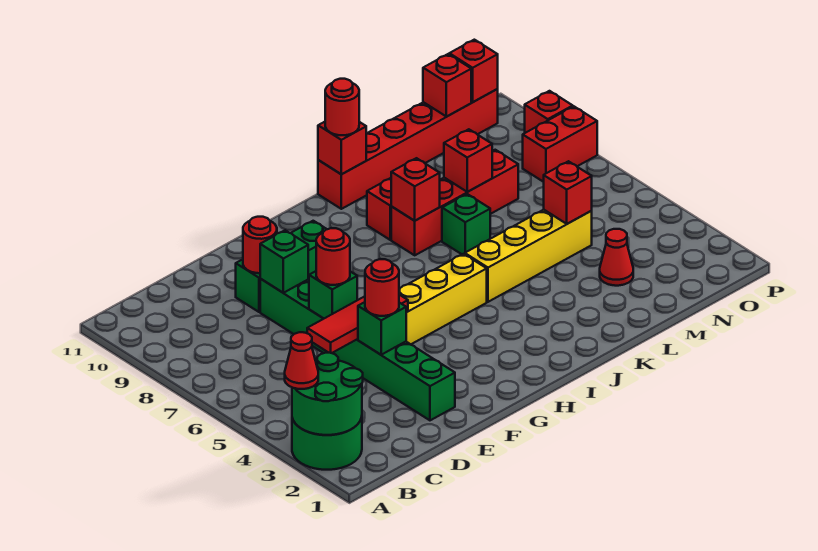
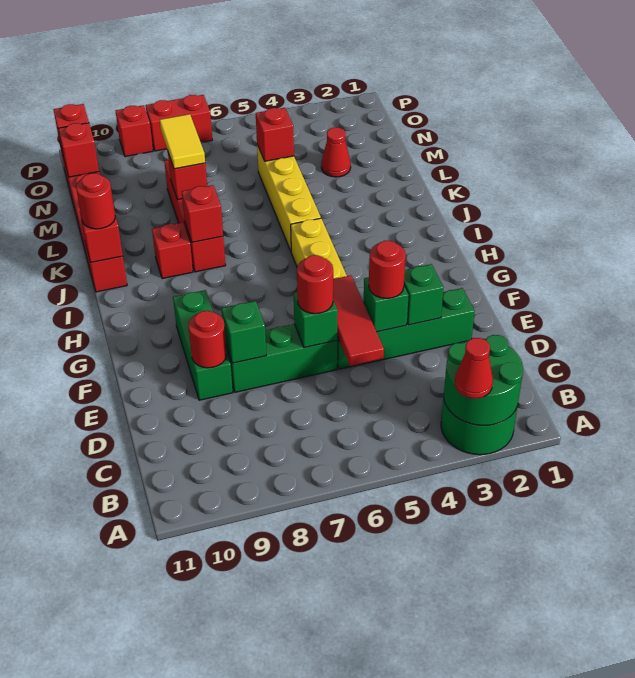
green brick K7 level 1 -> green brick E3 level 2
none -> yellow tile L8:M8 level 3
red brick O8:P8 level 1 -> red brick P7:P8 level 1

